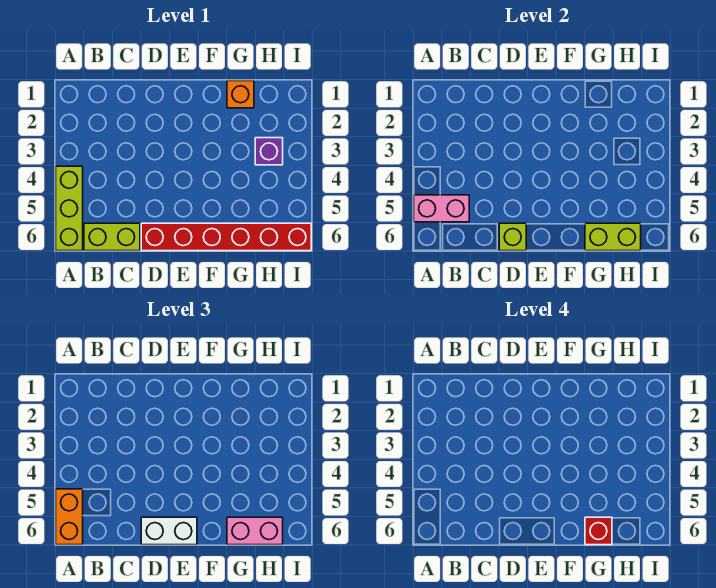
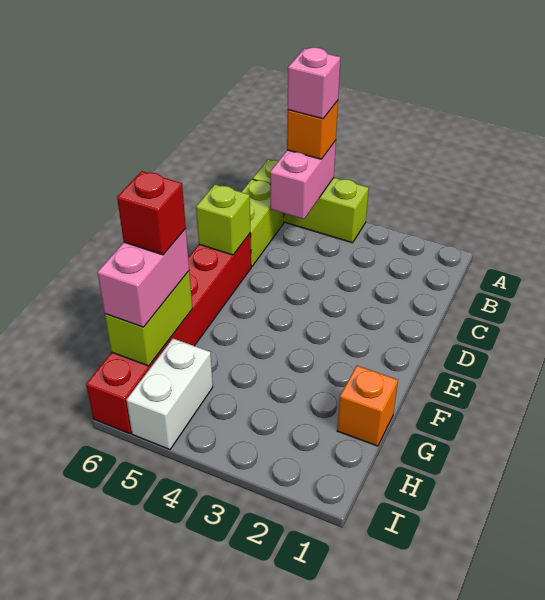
orange brick A5:A6 level 3 -> orange brick A5 level 3
none -> pink brick A5 level 4
white brick D6:E6 level 3 -> white brick H5:I5 level 1
purple brick H3 level 1 -> none

